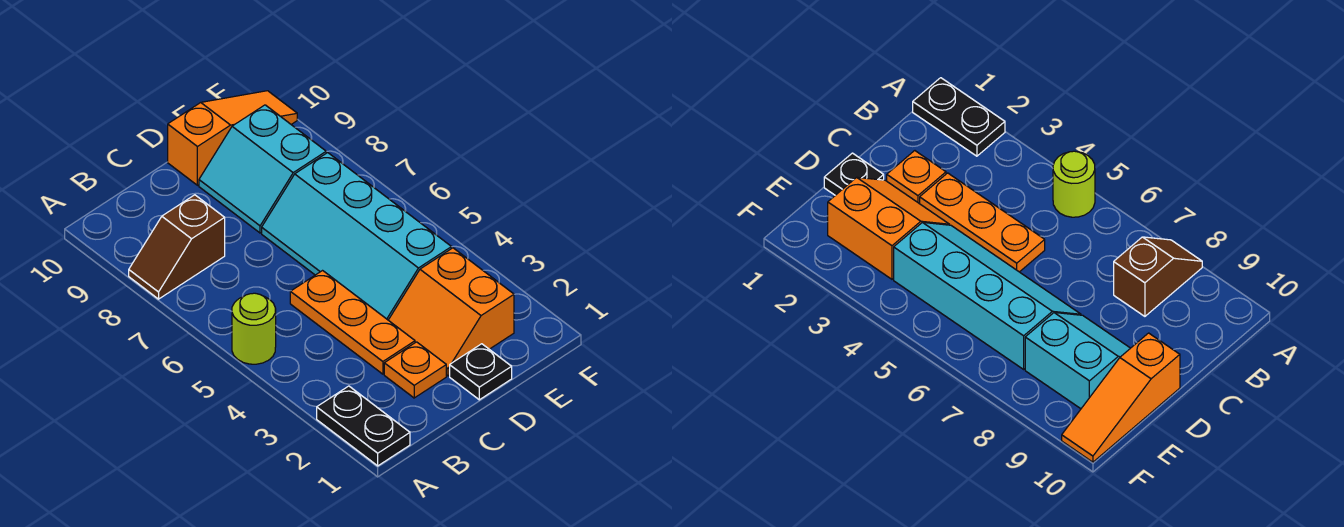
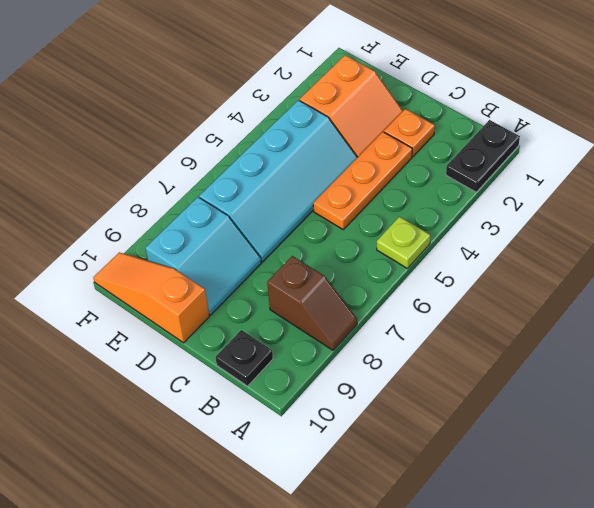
lime round brick A5 level 1 -> lime plate A5 level 1
black plate D1 level 1 -> black plate B10 level 1

